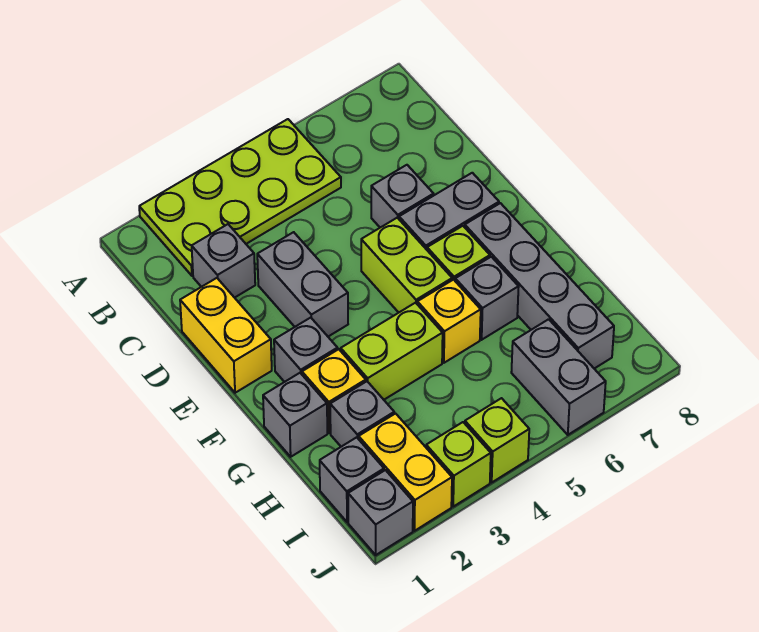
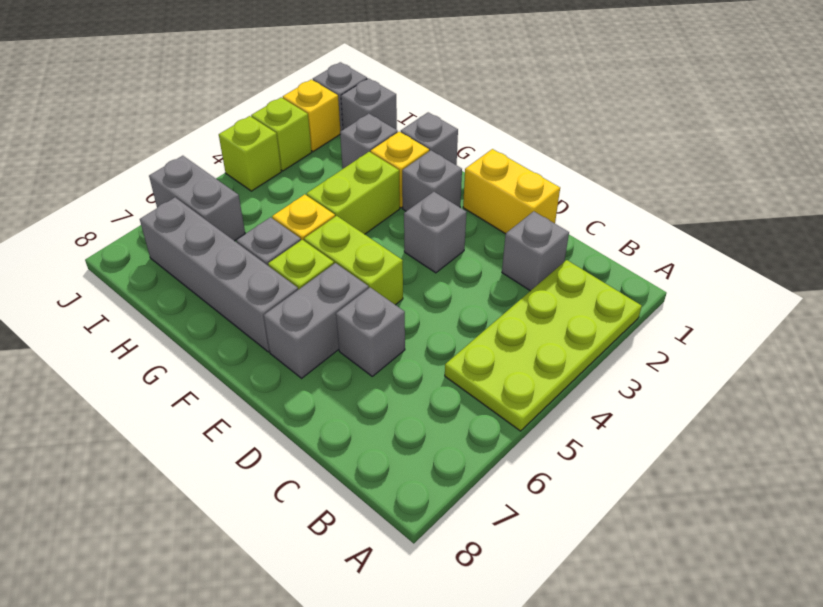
grey brick D3:E3 level 1 -> grey brick E3 level 1
yellow brick I2:J2 level 1 -> yellow brick J2 level 1

